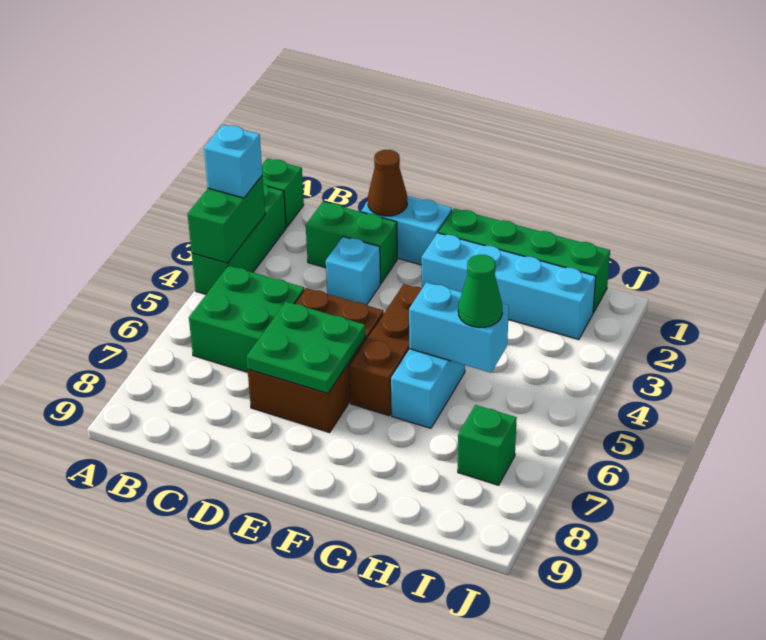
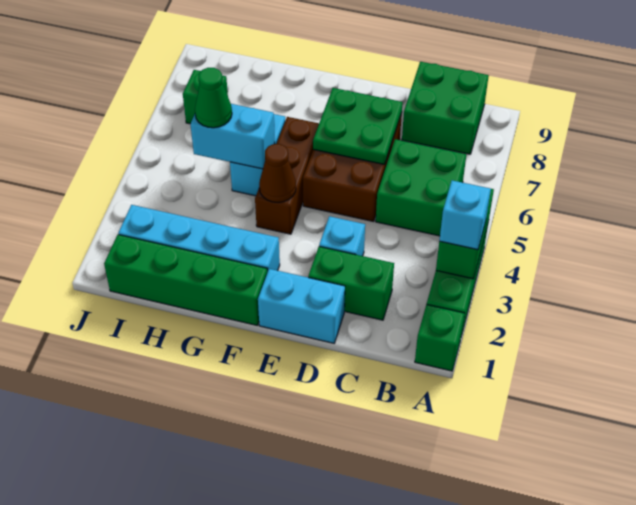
none -> green brick B8:C9 level 1
brown cone D1 level 2 -> brown cone F4 level 2

